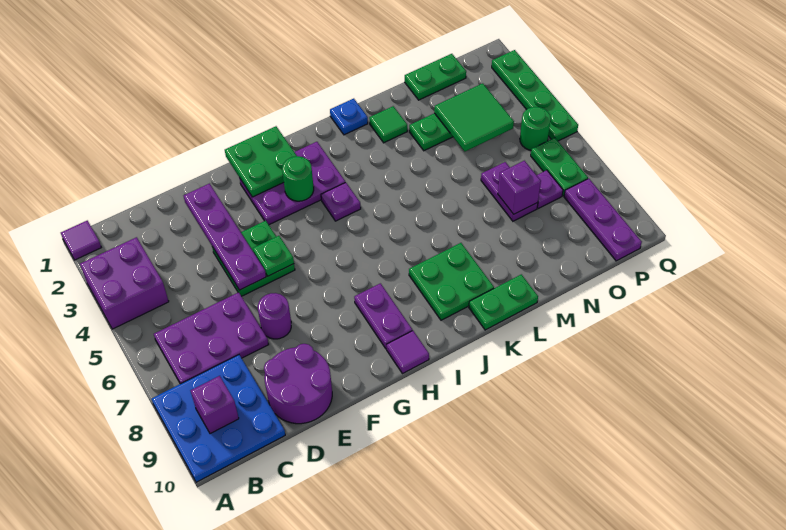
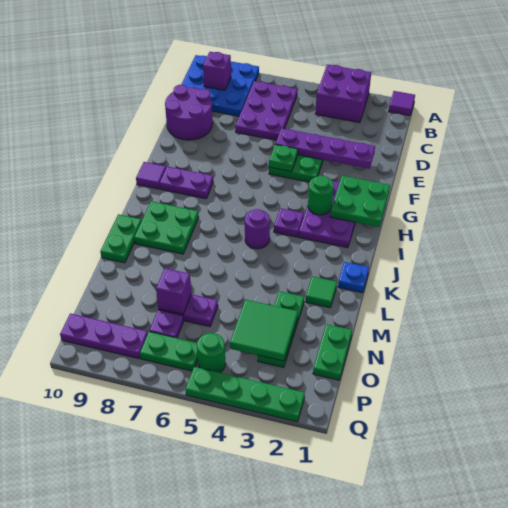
purple round brick E7 level 1 -> purple round brick J5 level 1

